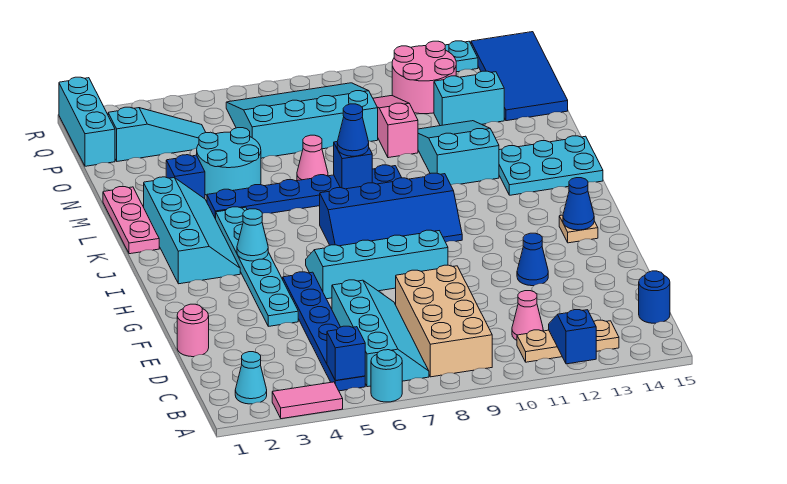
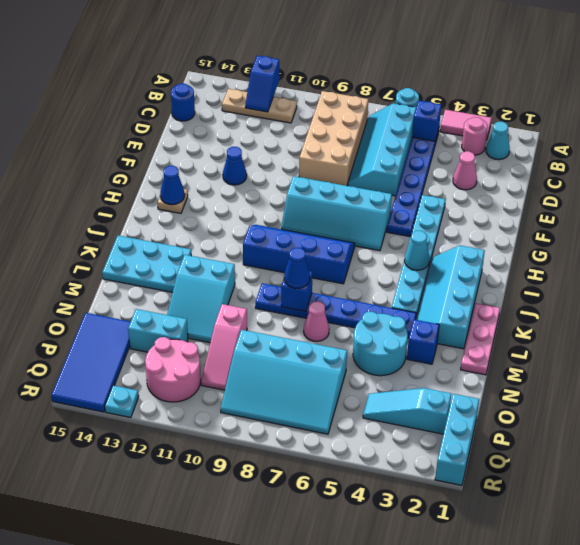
pink cone C11 level 1 -> pink cone D3 level 1
pink round brick E1 level 1 -> pink round brick B3 level 1

